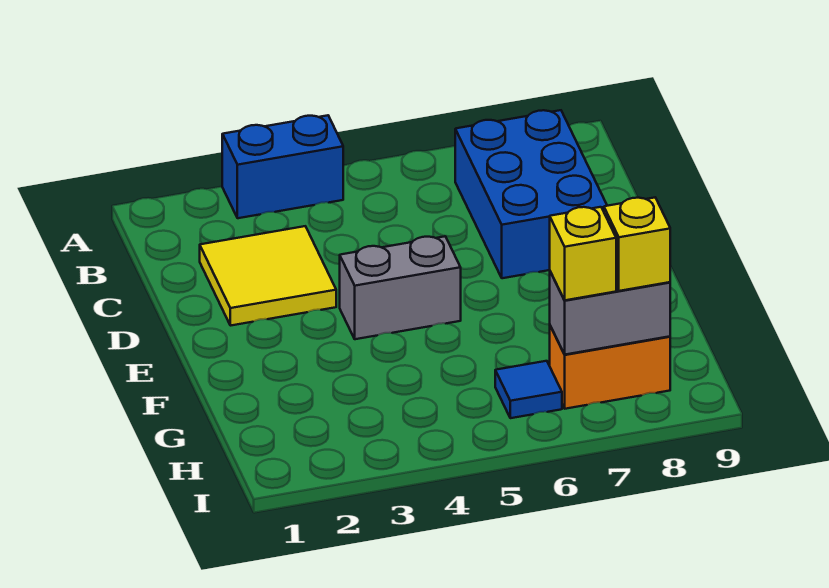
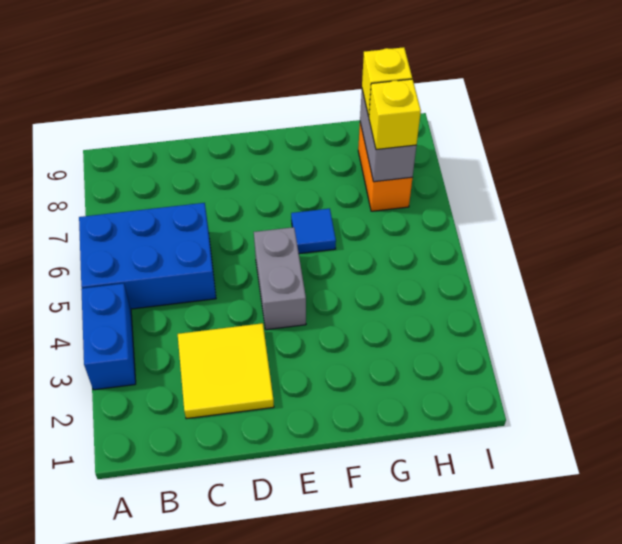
blue brick B7:D8 level 1 -> blue brick A5:C6 level 1
blue tile H6 level 1 -> blue tile F6 level 1

